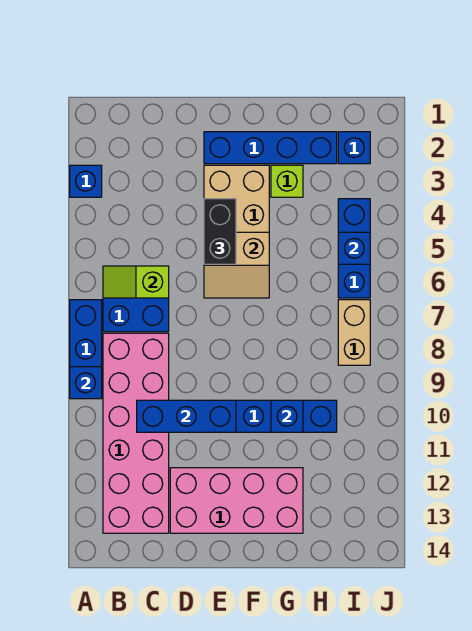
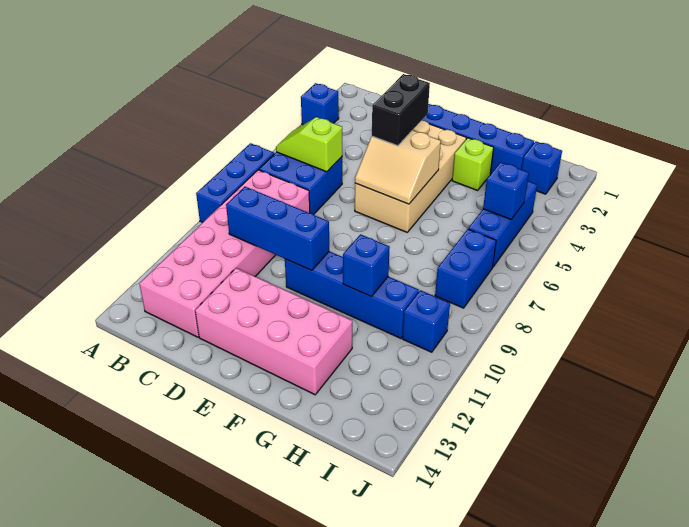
blue brick A9 level 2 -> blue brick I10 level 1
tan brick I7:I8 level 1 -> blue brick I7:I8 level 1

